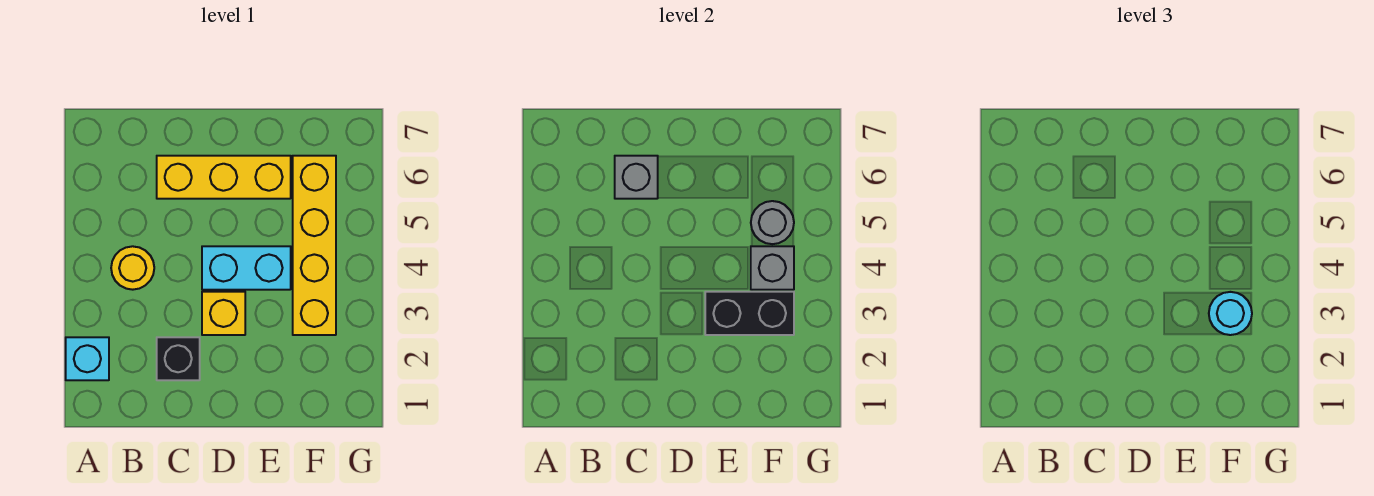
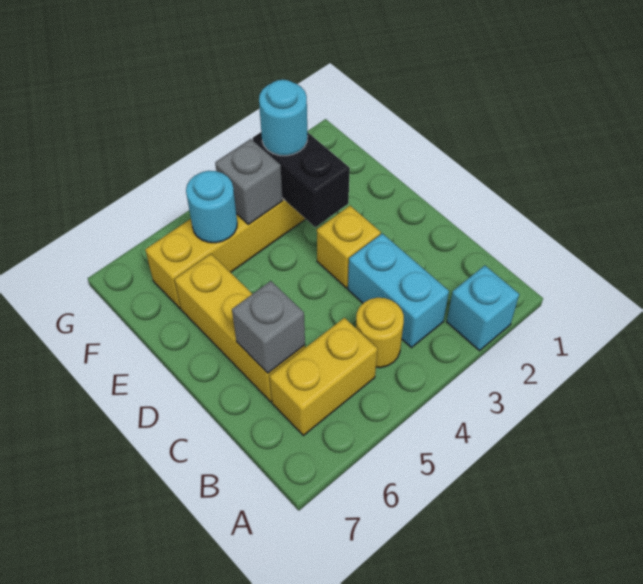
none -> yellow brick B5:B6 level 1
black brick C2 level 1 -> none
cyan brick D4:E4 level 1 -> cyan brick B3:C3 level 1
grey round brick F5 level 2 -> cyan round brick F5 level 2

